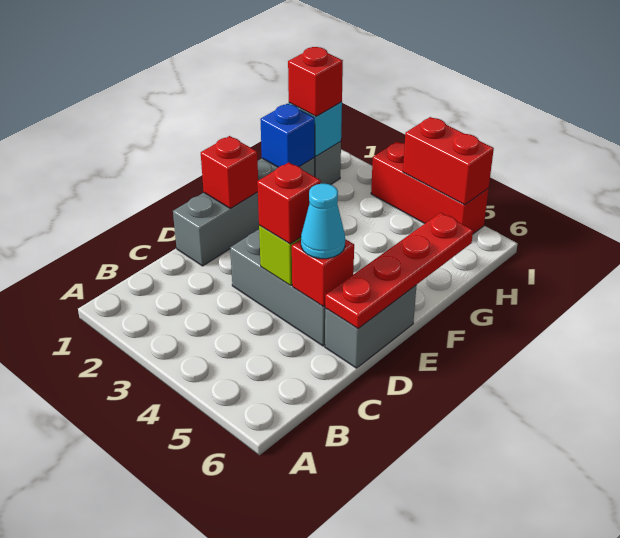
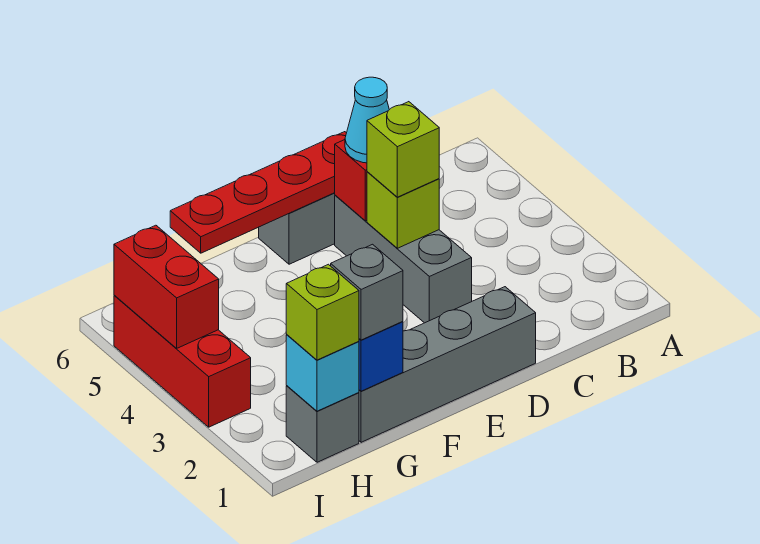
red brick D4 level 3 -> lime brick D4 level 3
red brick E1 level 2 -> none
none -> grey brick G1 level 3
red brick H1 level 3 -> lime brick H1 level 3

